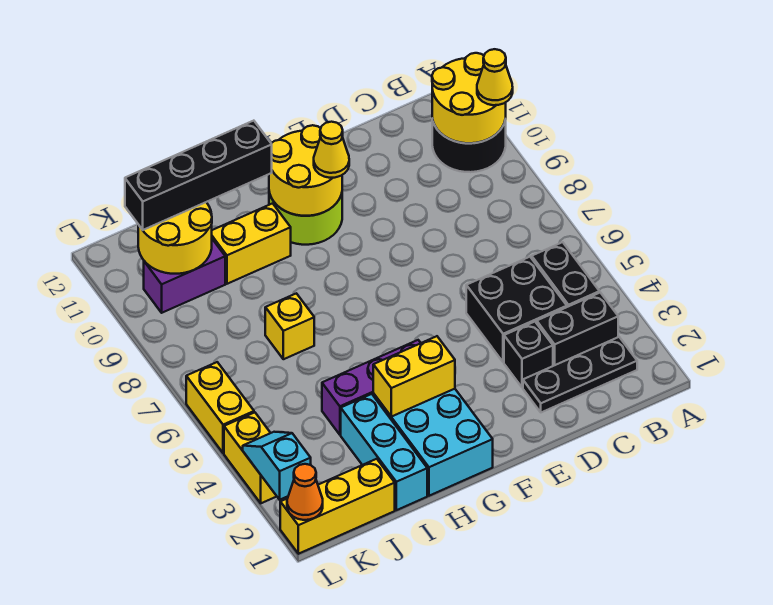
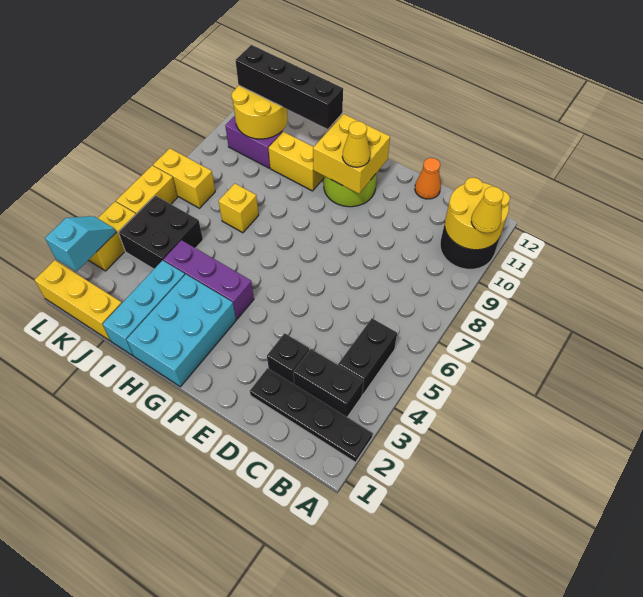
black plate B2:D2 level 1 -> black plate A2:D2 level 1
black brick C4:D5 level 1 -> black brick J4:K5 level 1
yellow round brick F10:G11 level 2 -> yellow brick F10:G11 level 2
yellow brick G3:H3 level 2 -> yellow brick K7:L7 level 1
orange cone L1 level 2 -> orange cone D12 level 1

